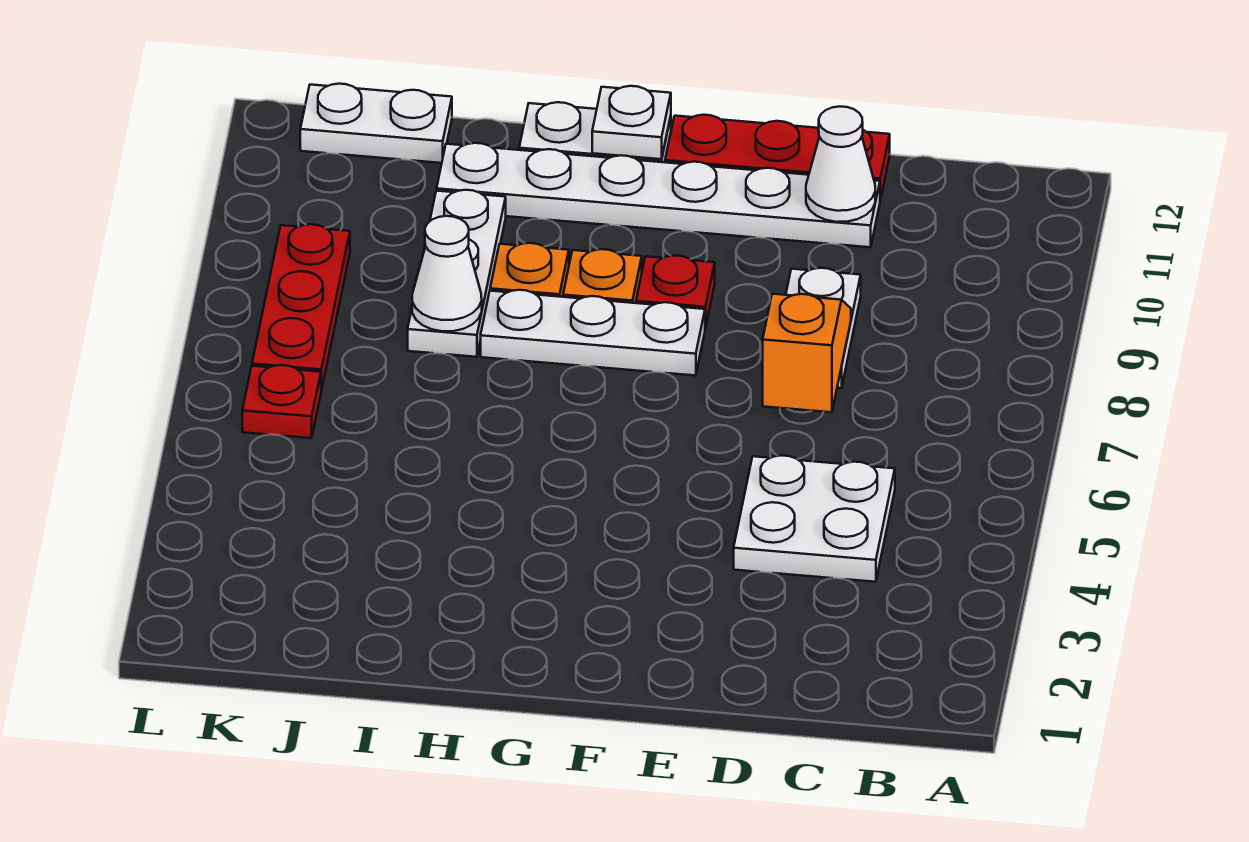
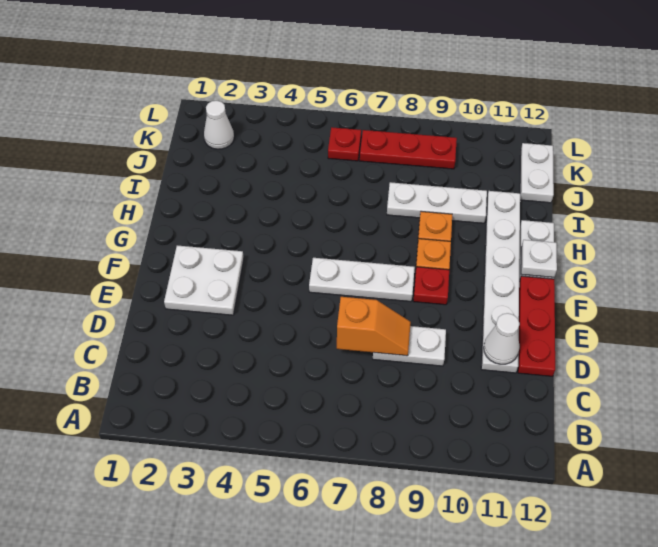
white plate C4:D5 level 1 -> white plate E2:F3 level 1
white plate F8:H8 level 1 -> white plate F6:F8 level 1
white cone I8 level 2 -> white cone K2 level 1

